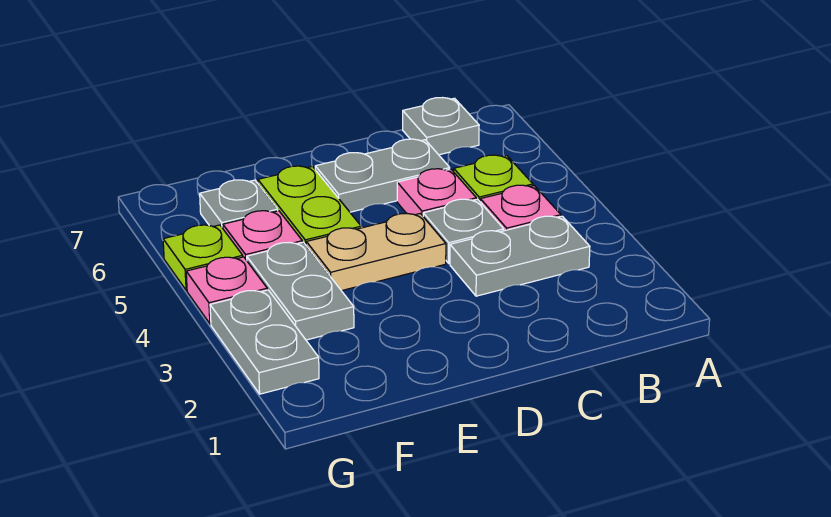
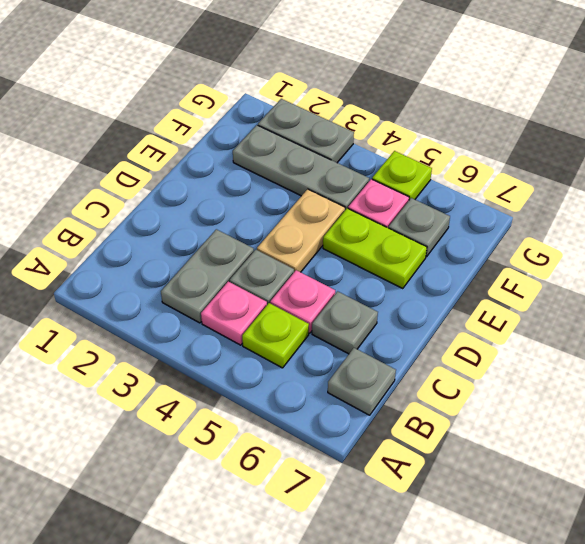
grey plate C6:D6 level 1 -> grey plate C6 level 1
grey plate F3:F4 level 1 -> grey plate F2:F4 level 1
pink plate G4 level 1 -> none

